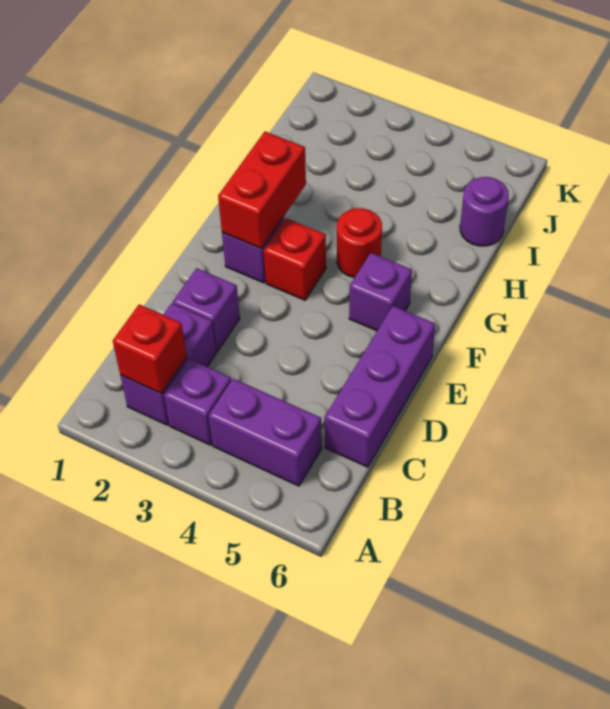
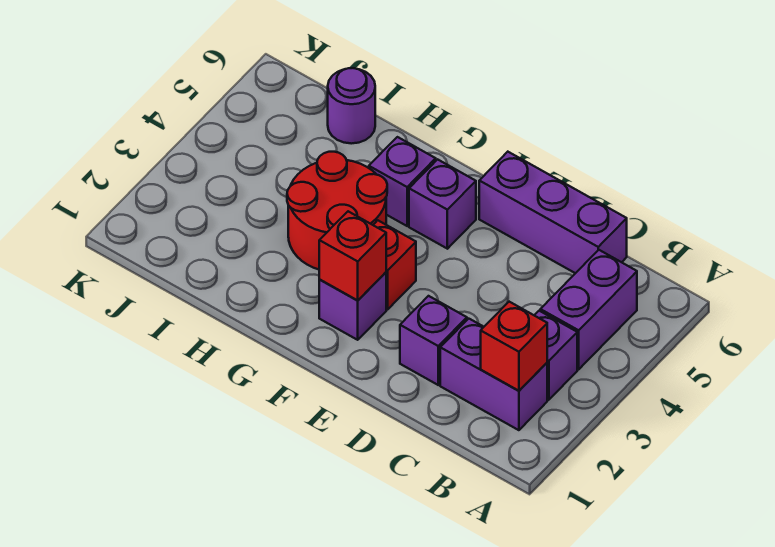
red brick F2:G2 level 2 -> red brick F2 level 2
red round brick G4 level 1 -> red round brick G3:H4 level 1
none -> purple brick G5 level 1

